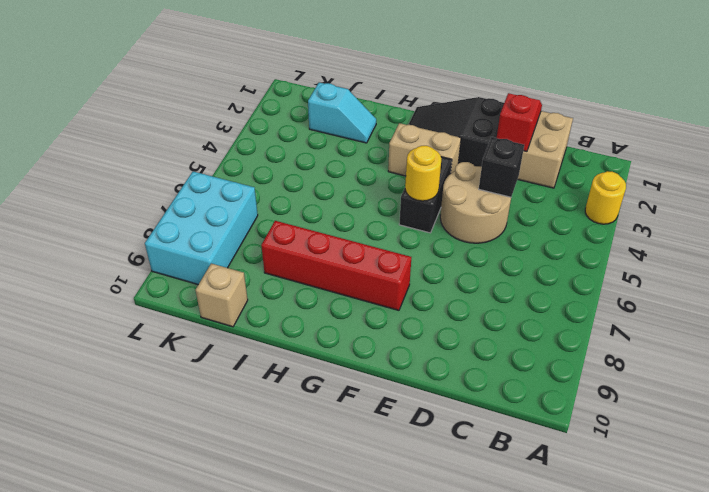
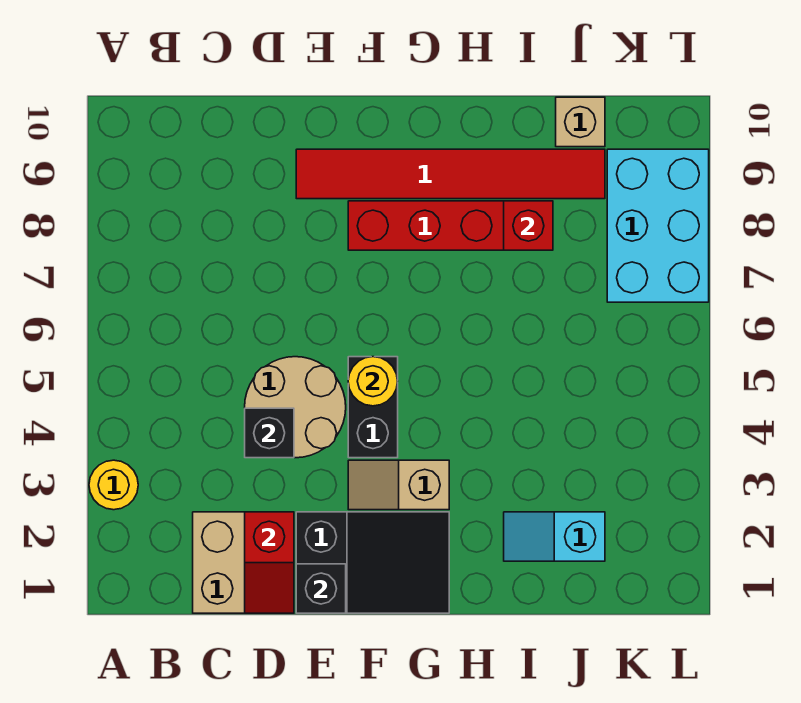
none -> black brick E1 level 2
none -> red tile E9:J9 level 1
tan brick F3:G3 level 1 -> tan slope F3:G3 level 1 top G
none -> red brick I8 level 2

